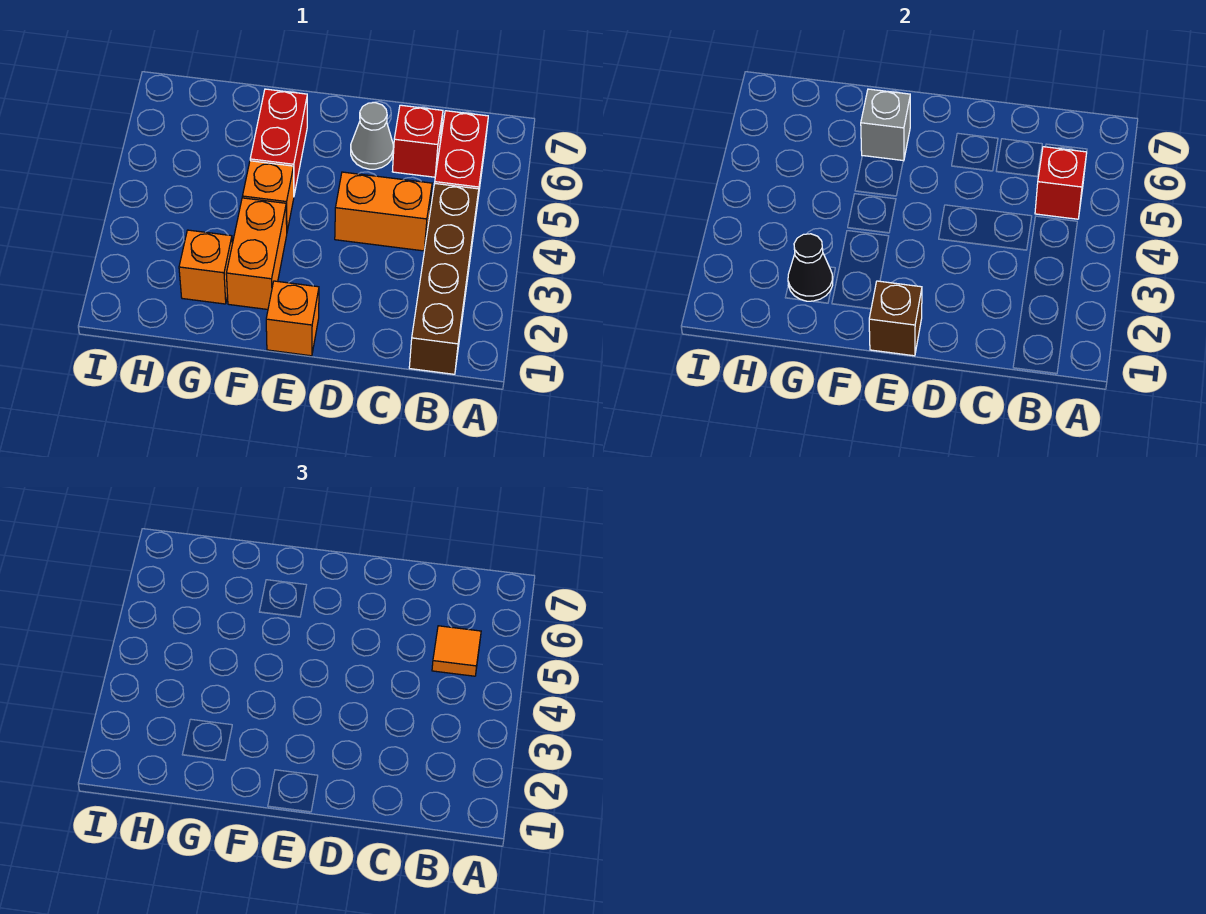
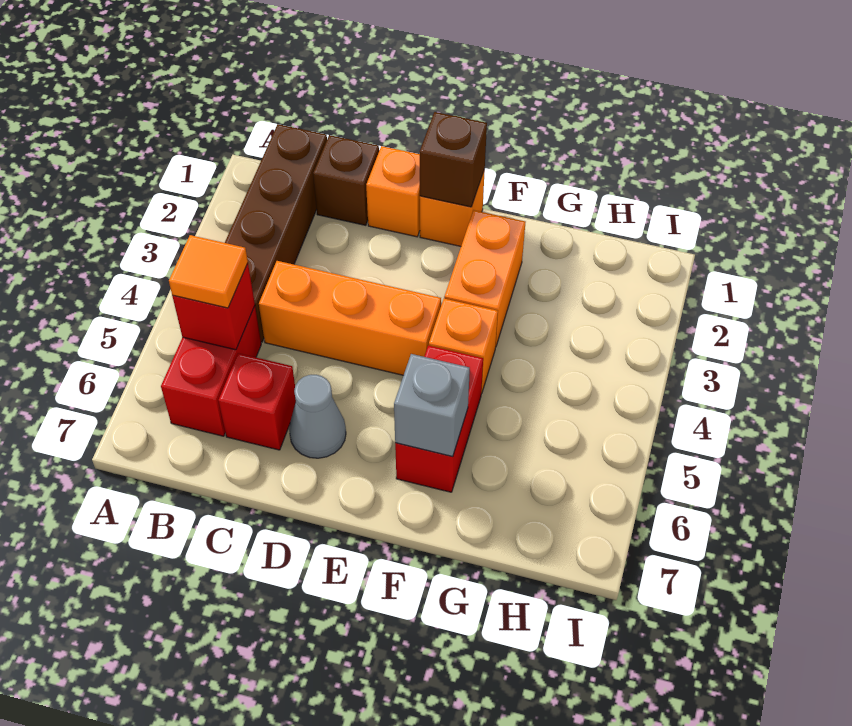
none -> brown brick C1 level 1
orange brick C4:D4 level 1 -> orange brick C4:E4 level 1
orange brick G2 level 1 -> orange brick D1 level 1
black cone G2 level 2 -> none

